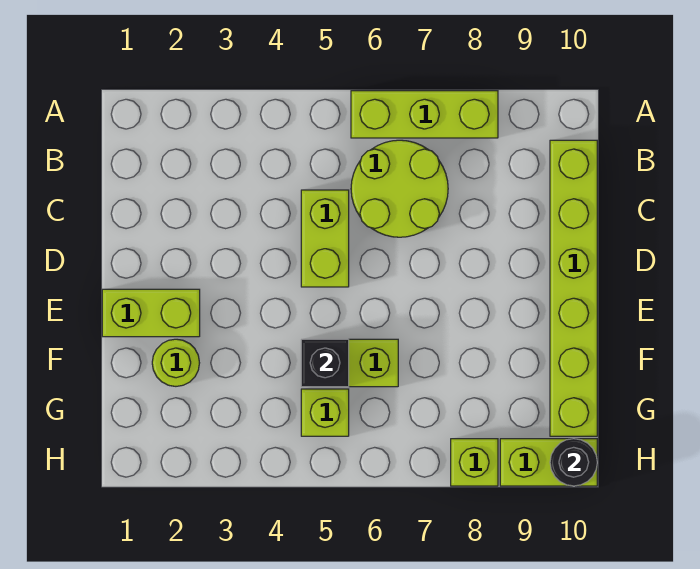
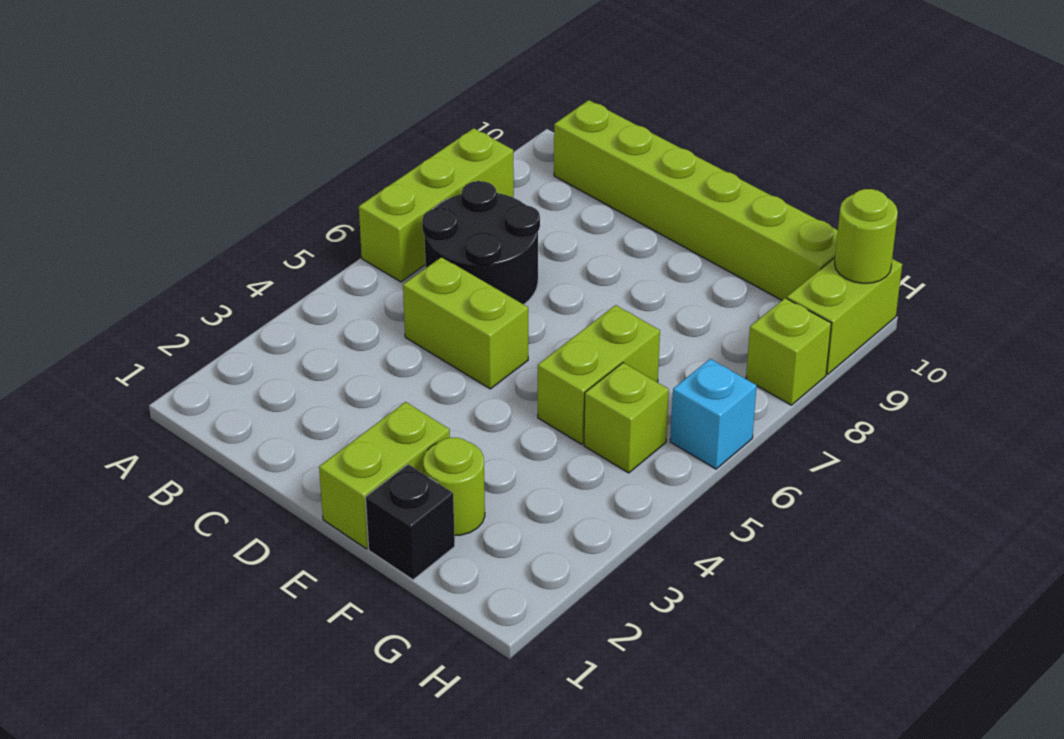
lime round brick B6:C7 level 1 -> black round brick B6:C7 level 1
black brick F5 level 2 -> black brick F1 level 1
none -> cyan brick H6 level 1
black round brick H10 level 2 -> lime round brick H10 level 2

